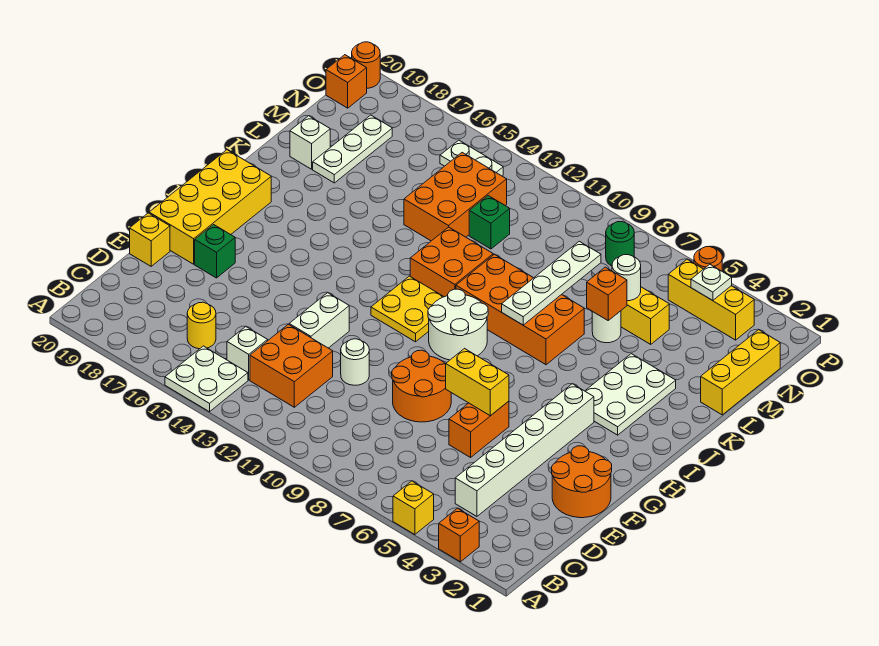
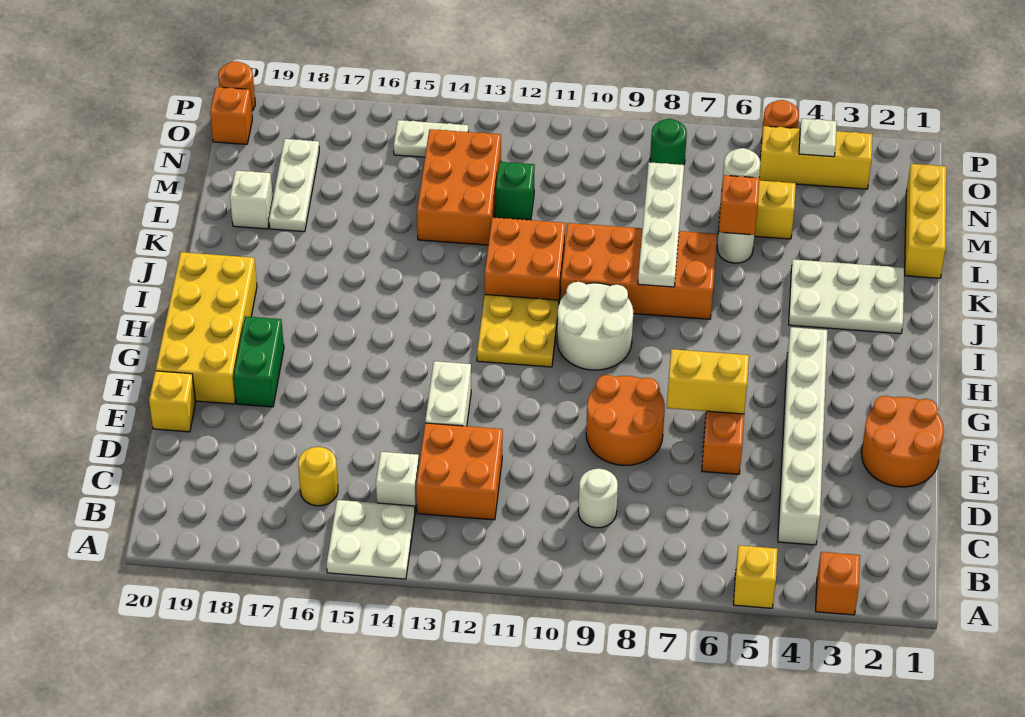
white round brick E11 level 1 -> white round brick C9 level 1
green brick F18 level 1 -> green brick F18:G18 level 1
white plate I3:K4 level 1 -> white plate J2:K4 level 1

